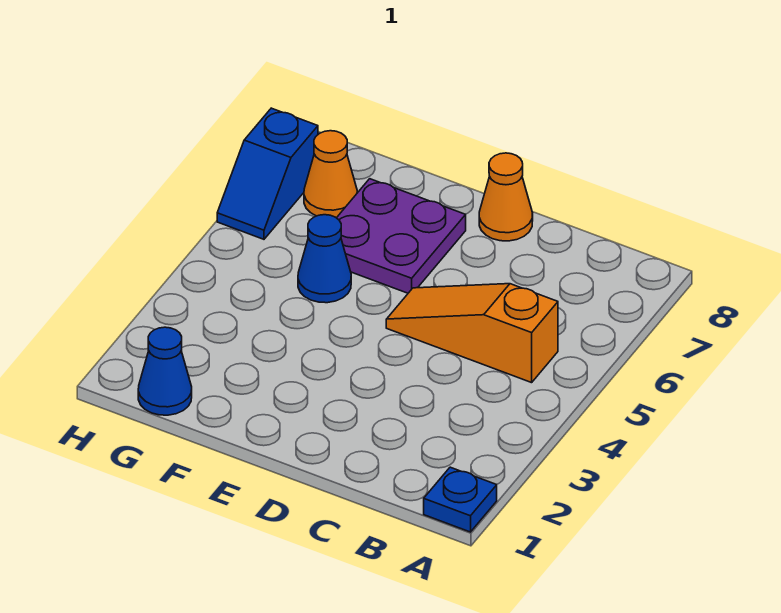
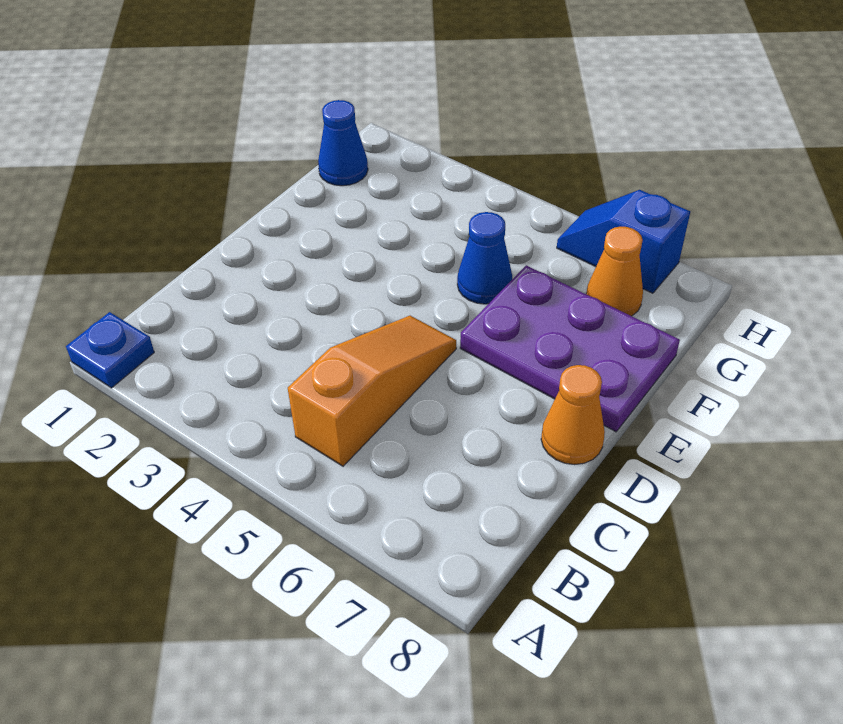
purple plate E6:F7 level 1 -> purple plate E6:F8 level 1

